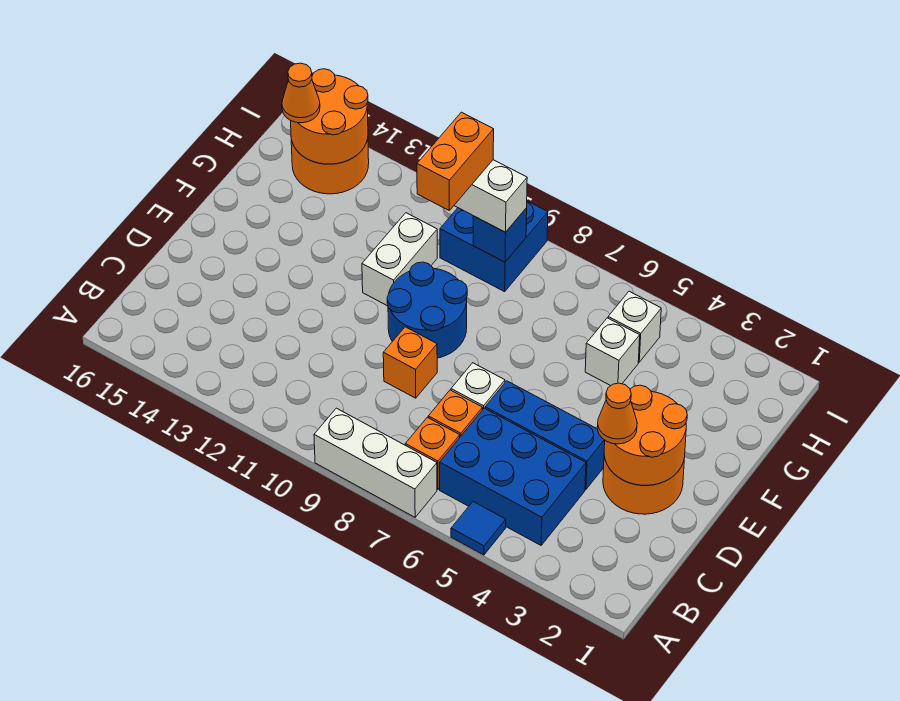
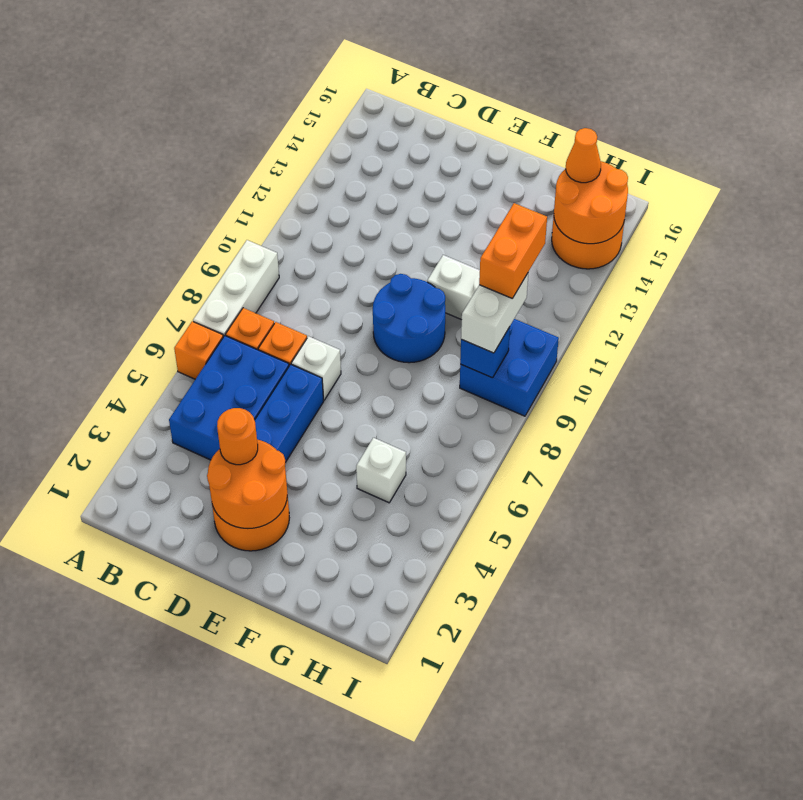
blue tile A5 level 1 -> none
orange cone D3 level 3 -> orange round brick D3 level 3
orange brick D9 level 1 -> orange brick A6 level 1
orange brick G10:H10 level 4 -> orange brick H10:H11 level 4
white brick H5 level 1 -> none

